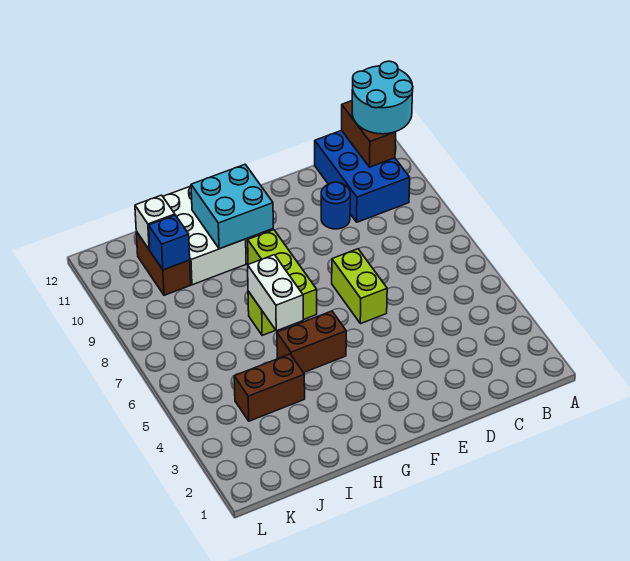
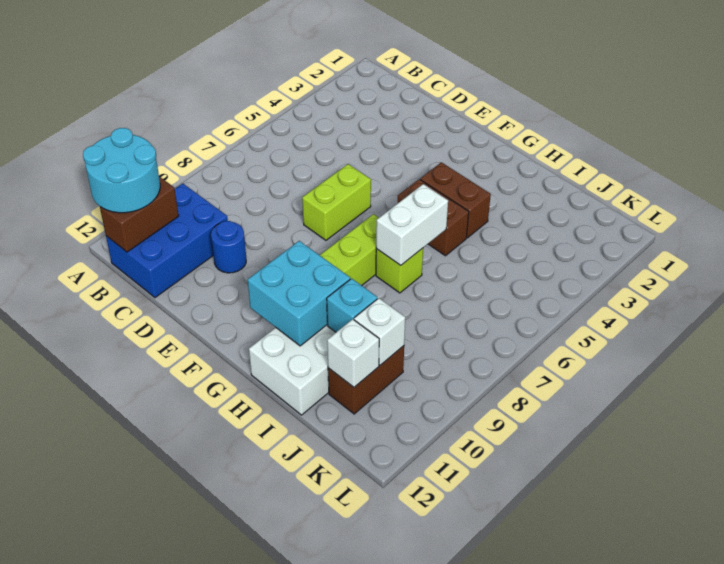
brown brick I4:J4 level 1 -> brown brick G4:H4 level 1
none -> cyan brick I10 level 2
blue brick J10 level 2 -> white brick J10 level 2

